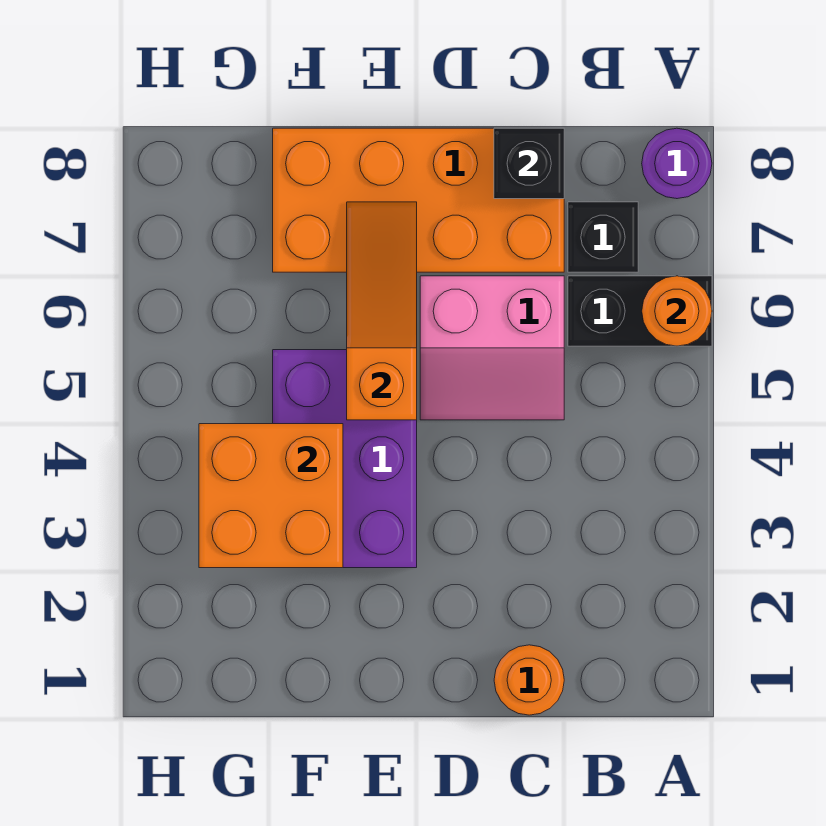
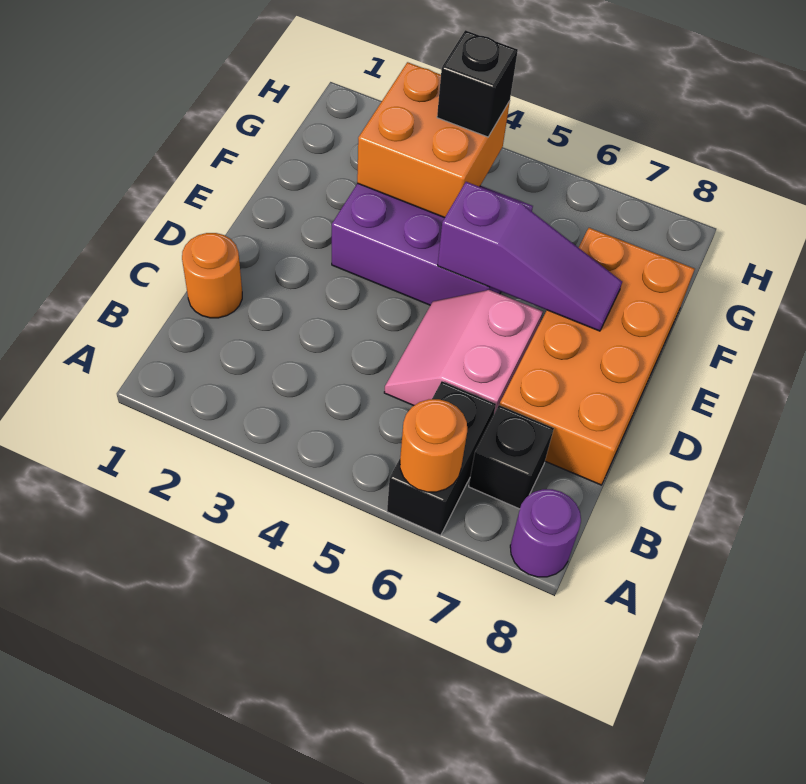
black brick C8 level 2 -> black brick G4 level 3
orange slope E5:E7 level 2 top 5 -> purple slope E5:E7 level 2 top 5

